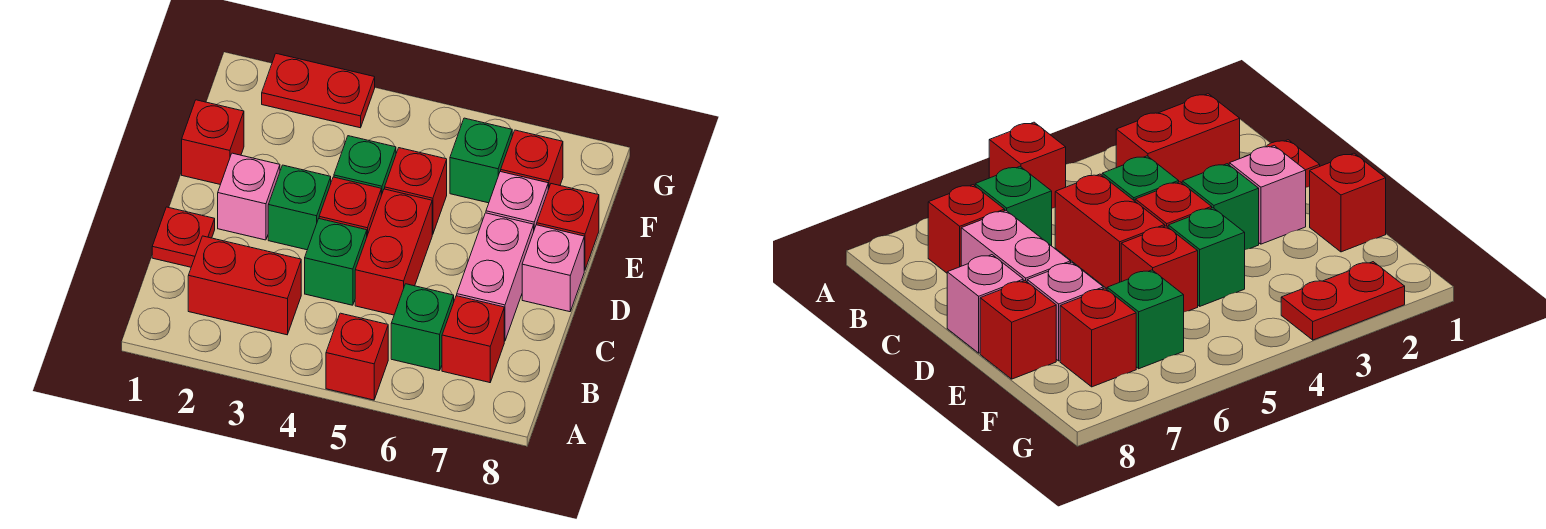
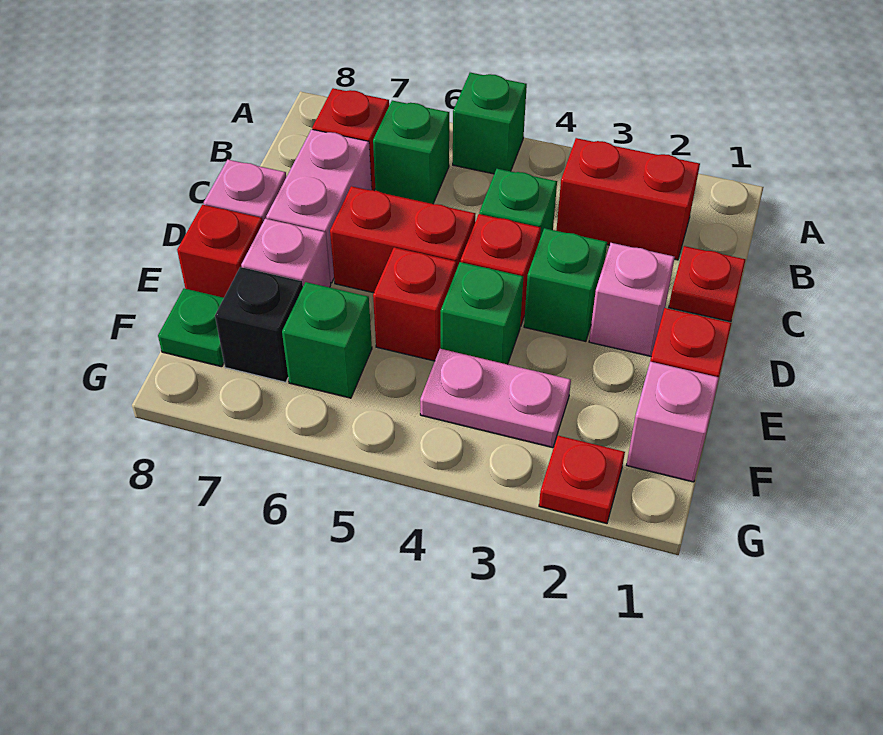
red brick A5 level 1 -> green brick A5 level 1
red brick C5:D5 level 1 -> red brick D5:D6 level 1
none -> pink brick F1 level 1
none -> pink plate F3:F4 level 1
red brick F7 level 1 -> black brick F7 level 1
none -> green plate F8 level 1
red plate G2:G3 level 1 -> red plate G2 level 1

